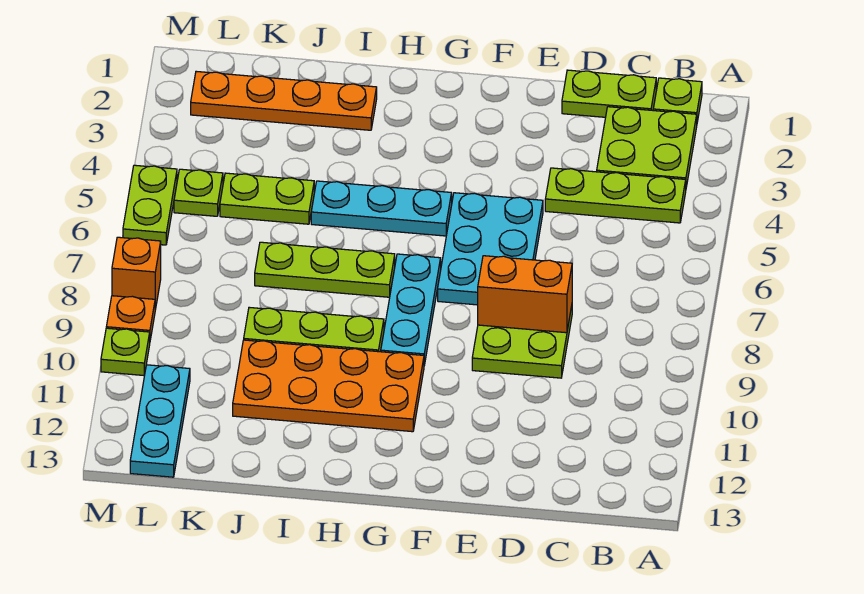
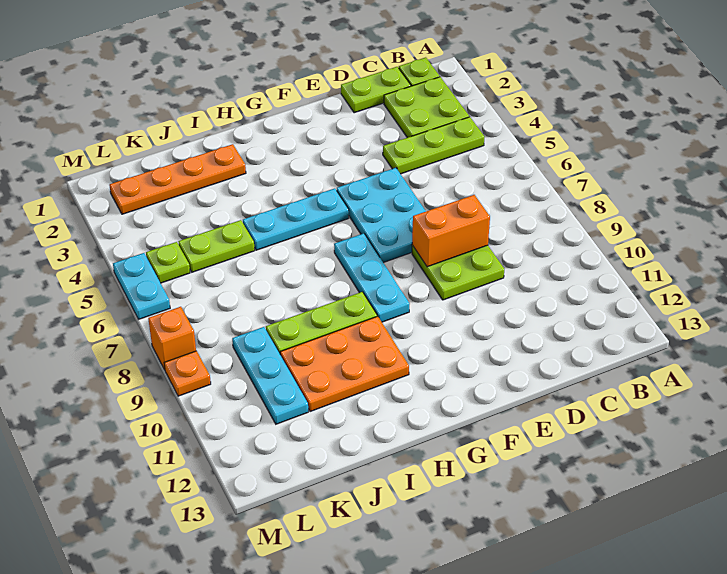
orange plate G10:J11 level 1 -> orange plate H10:J11 level 1
lime plate H7:J7 level 1 -> none
cyan plate L11:L13 level 1 -> cyan plate K9:K11 level 1
lime plate M5:M6 level 1 -> cyan plate M5:M6 level 1
lime plate M10 level 1 -> none

